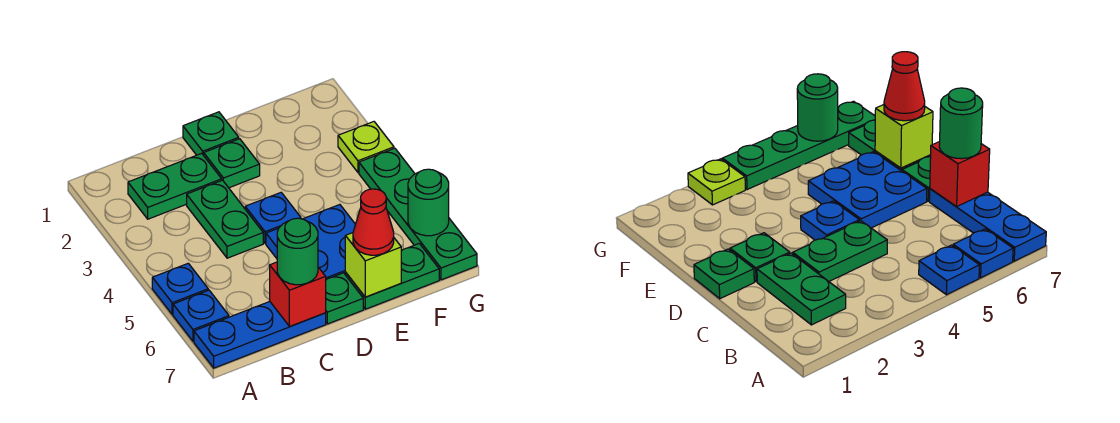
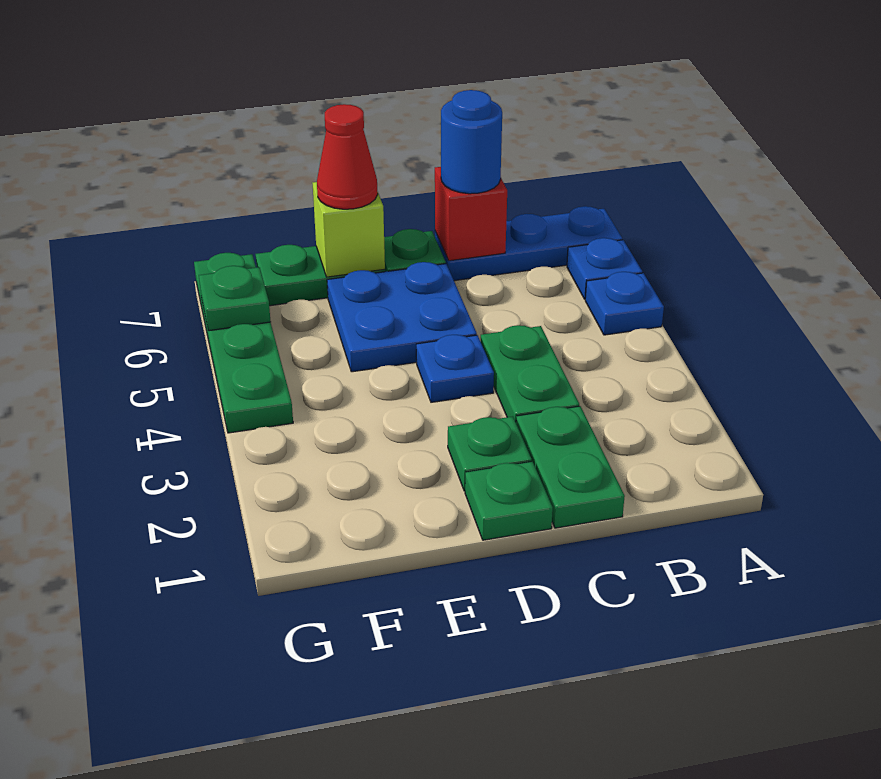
green plate B2:C2 level 1 -> green plate C1:C2 level 1
green round brick C7 level 3 -> blue round brick C7 level 3
lime plate G3 level 1 -> none
green round brick G6 level 2 -> green plate G6 level 2

